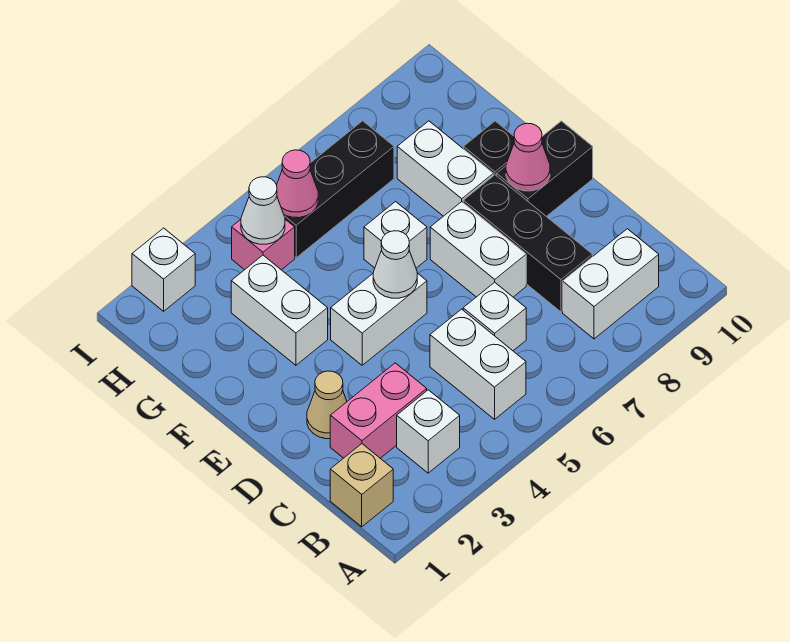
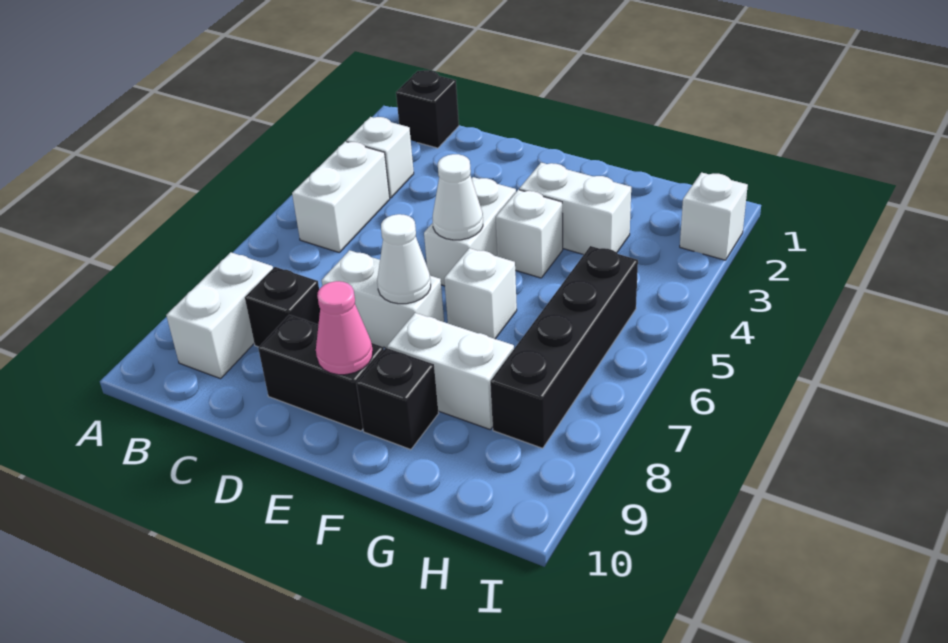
tan brick B1 level 1 -> black brick B1 level 1
white brick B5:C5 level 1 -> white brick B4:B5 level 1
pink brick C2:C3 level 1 -> none
white brick C6 level 1 -> white brick F4 level 1
black brick C8:E8 level 1 -> black brick C8 level 1
tan cone D2 level 1 -> none
black brick E9:E10 level 1 -> black brick D9:E9 level 1
pink brick H4 level 1 -> none
white cone H4 level 2 -> white cone E7 level 2
black brick H5:H7 level 1 -> black brick H5:H8 level 1
pink cone H5 level 2 -> none

